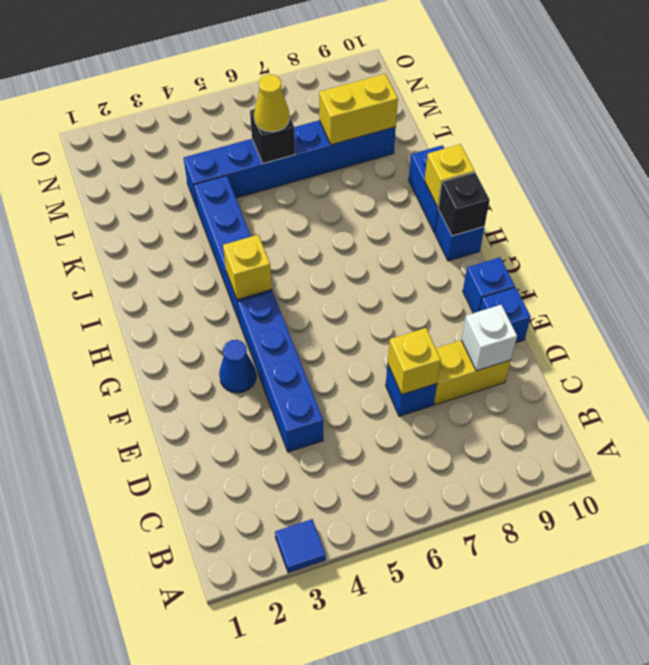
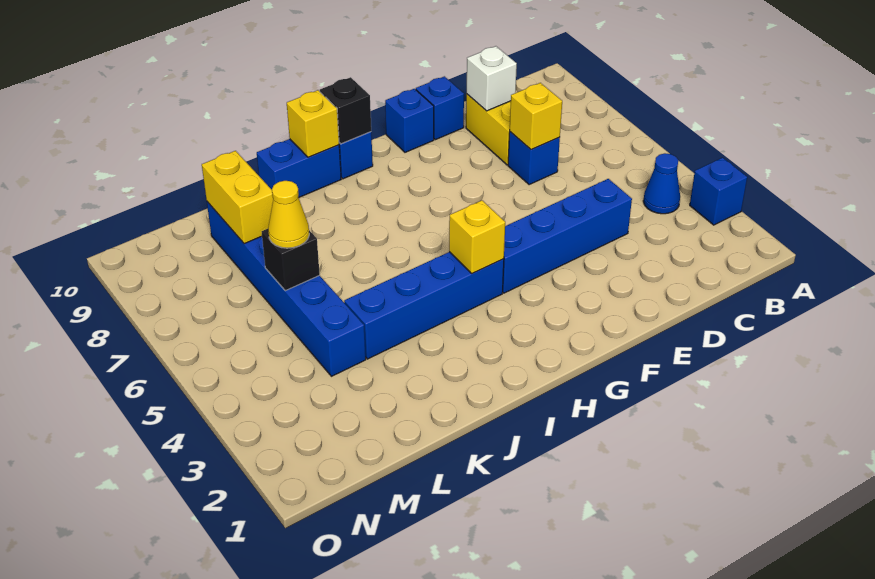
blue tile A3 level 1 -> blue brick A3 level 1
blue cone F3 level 1 -> blue cone B4 level 1

